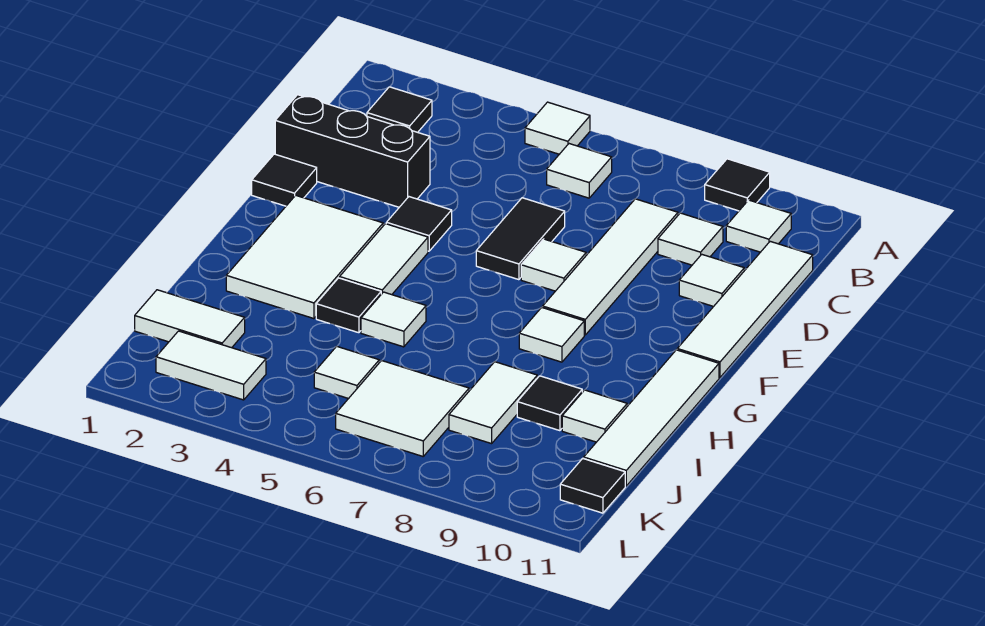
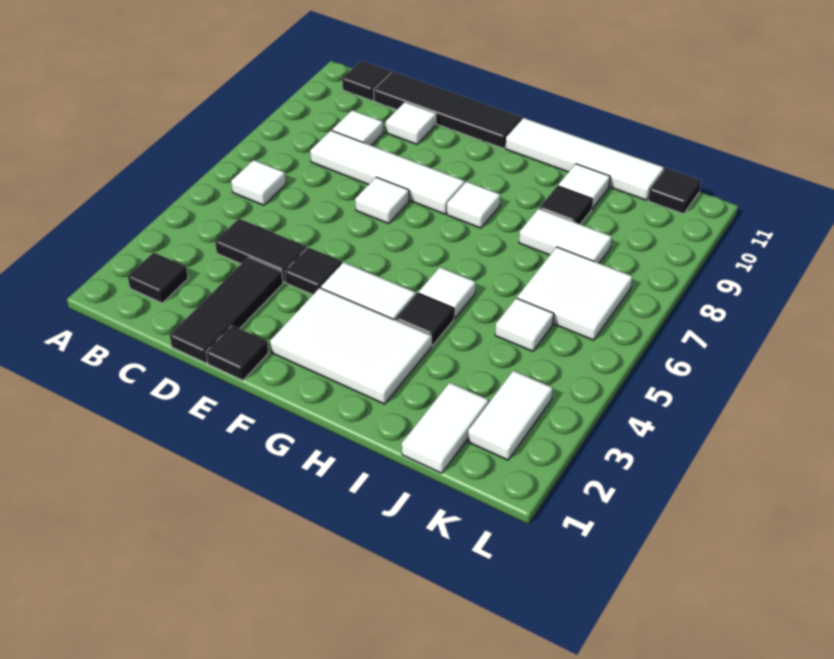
white tile A5 level 1 -> none
black tile A9 level 1 -> black tile B11 level 1
white tile B10 level 1 -> none
white tile C11:F11 level 1 -> black tile C11:F11 level 1
black brick D1:D3 level 1 -> black tile D1:D3 level 1
black tile D6:E6 level 1 -> black tile C4:D4 level 1

